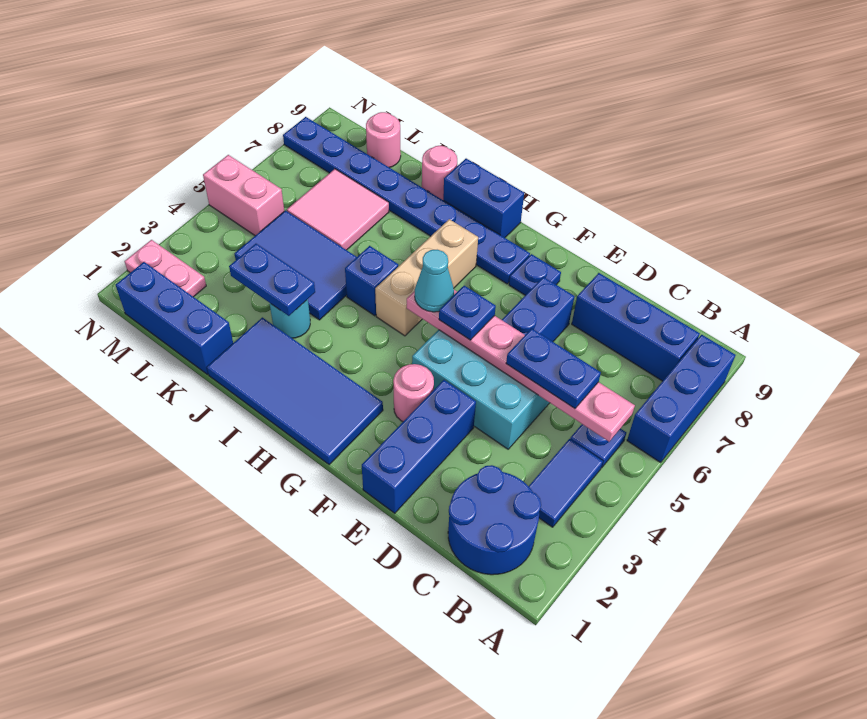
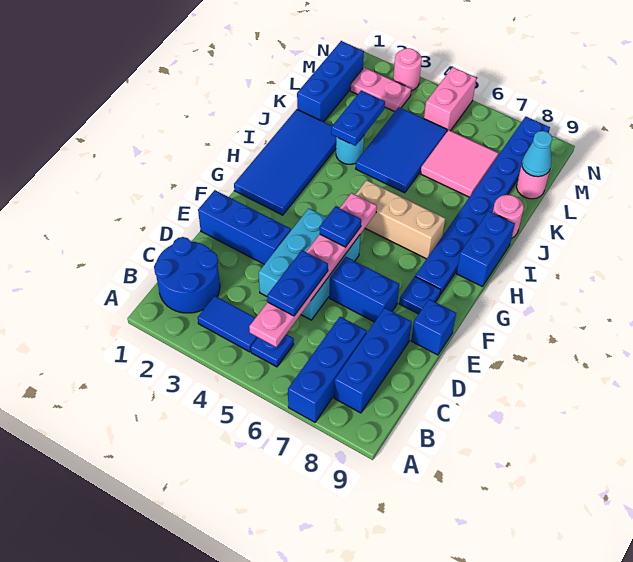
blue brick A6:A8 level 1 -> blue brick A7:C7 level 1
pink round brick F3 level 1 -> pink round brick N3 level 1
cyan cone G5 level 3 -> cyan cone L9 level 2
blue brick I5 level 1 -> blue brick E9 level 1
pink plate M2:N2 level 1 -> pink plate M2:M3 level 1

